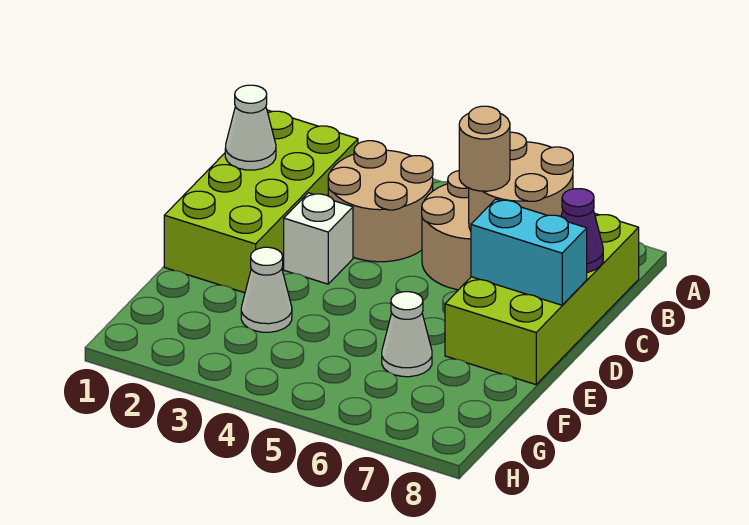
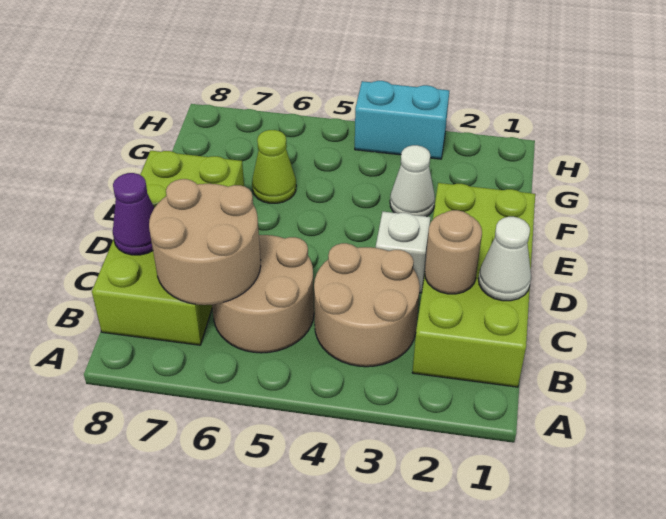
tan round brick C6 level 3 -> tan round brick C2 level 2
cyan brick D7:D8 level 2 -> cyan brick H3:H4 level 1
white cone F6 level 1 -> lime cone F6 level 1

